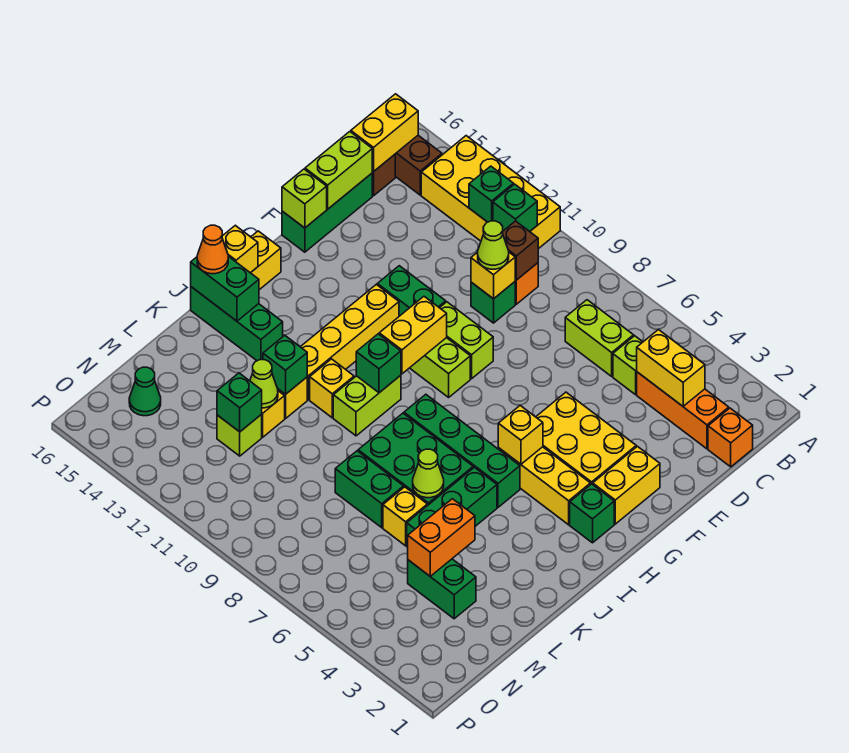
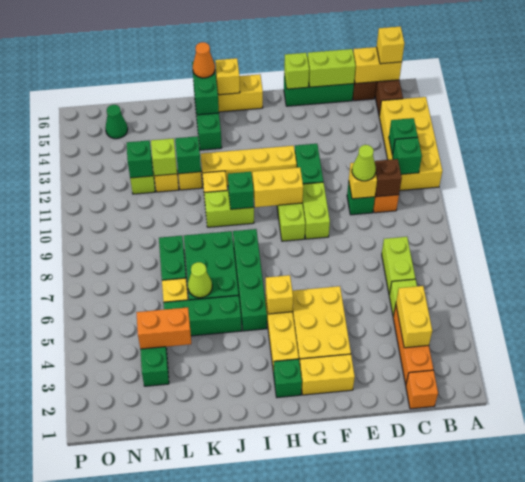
none -> yellow brick B16 level 3
lime cone L12 level 2 -> lime brick L12 level 2

